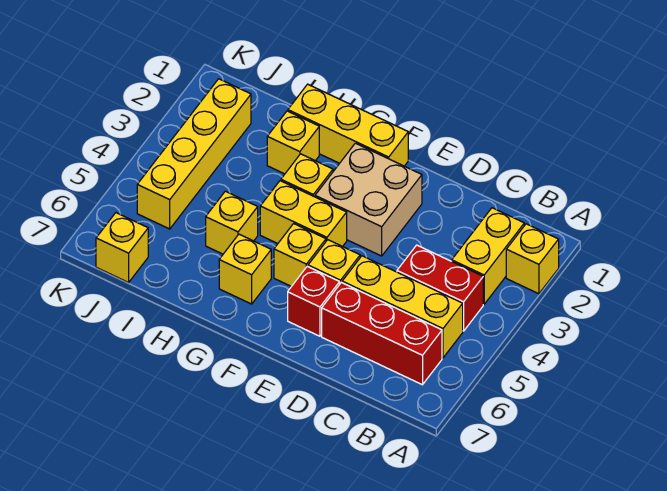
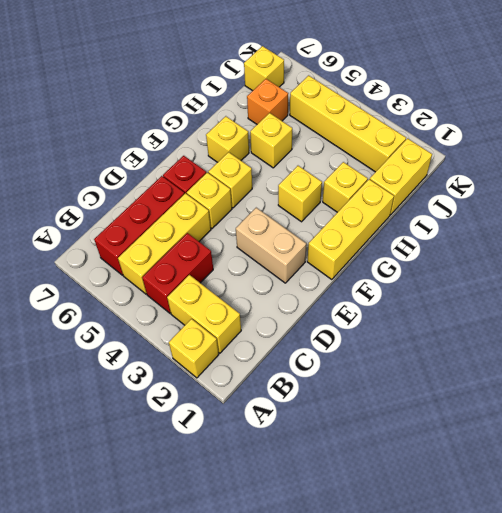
tan brick E2:F3 level 1 -> tan brick E2:E3 level 1
yellow brick F4:G4 level 1 -> yellow brick I1:J1 level 1
none -> orange brick I6 level 1

